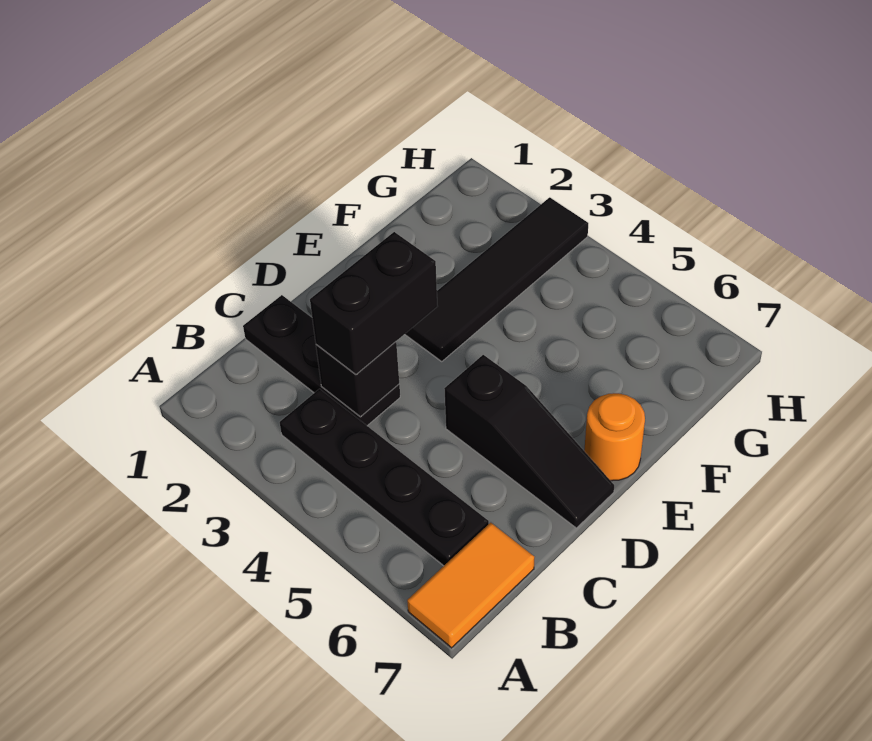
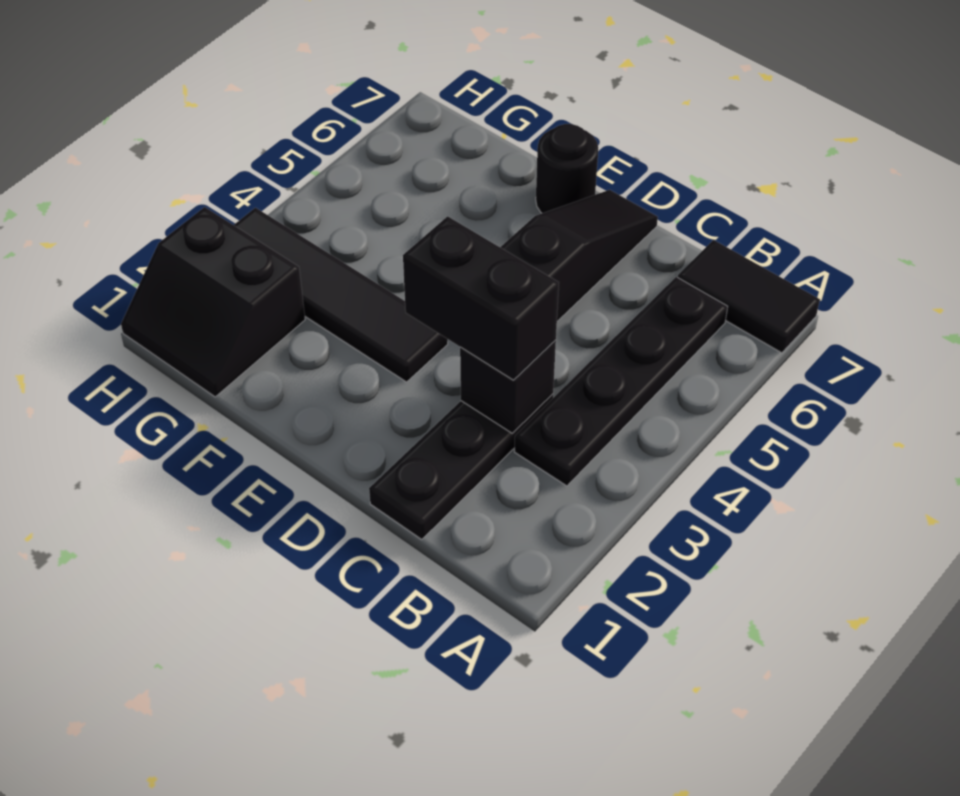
orange tile A7:B7 level 1 -> black tile A7:B7 level 1
orange round brick E7 level 1 -> black round brick E7 level 1
none -> black slope G1:H2 level 1 top 2

